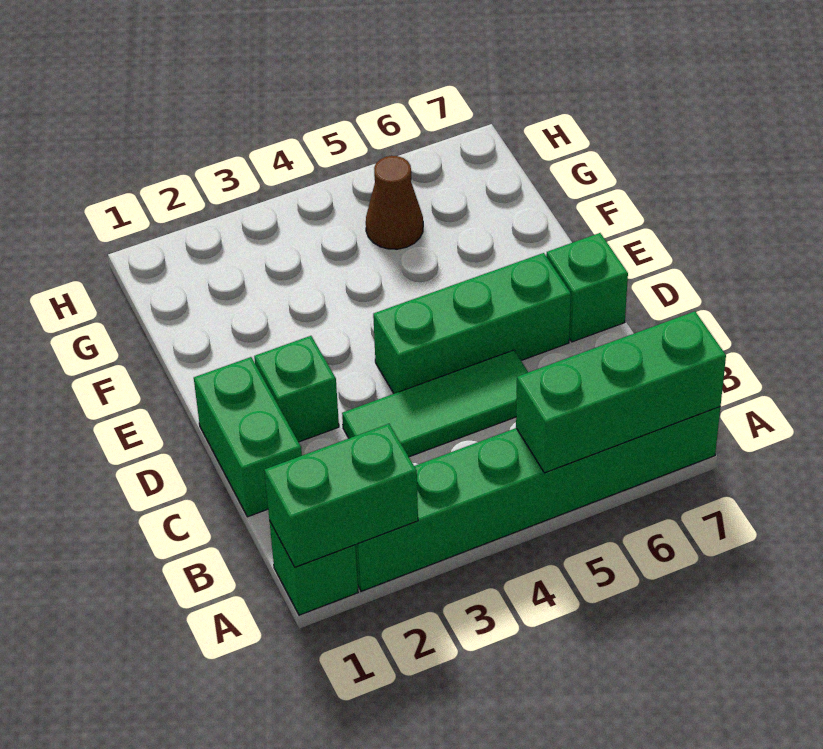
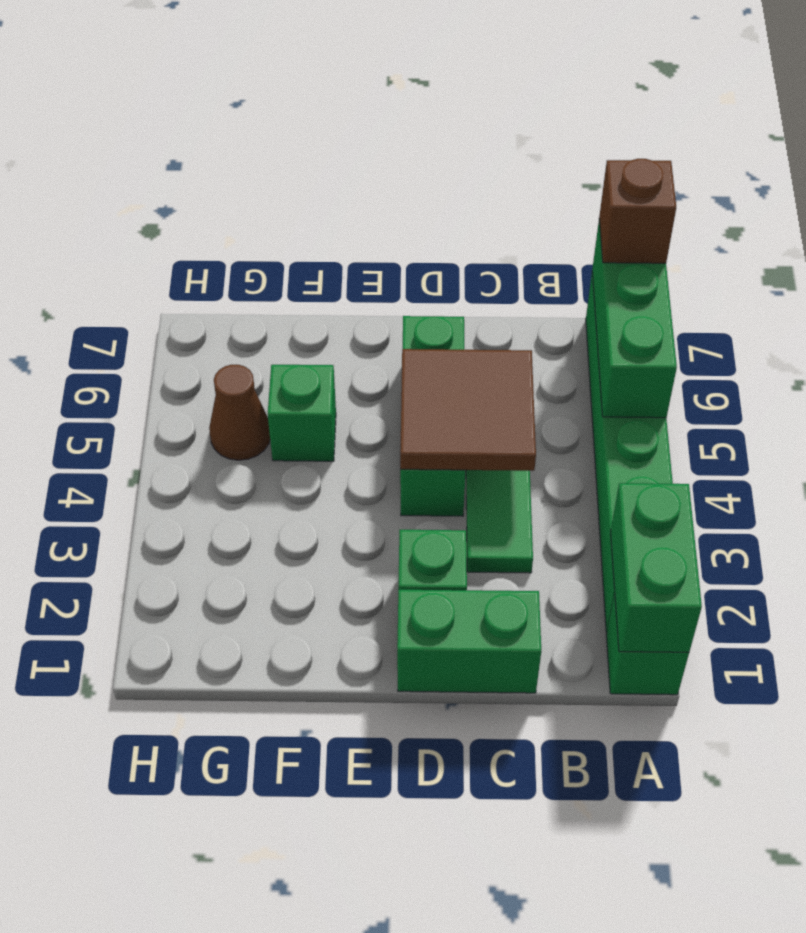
none -> brown brick A7 level 3
none -> brown tile C4:D5 level 2
green brick D7 level 1 -> green brick F5 level 1

